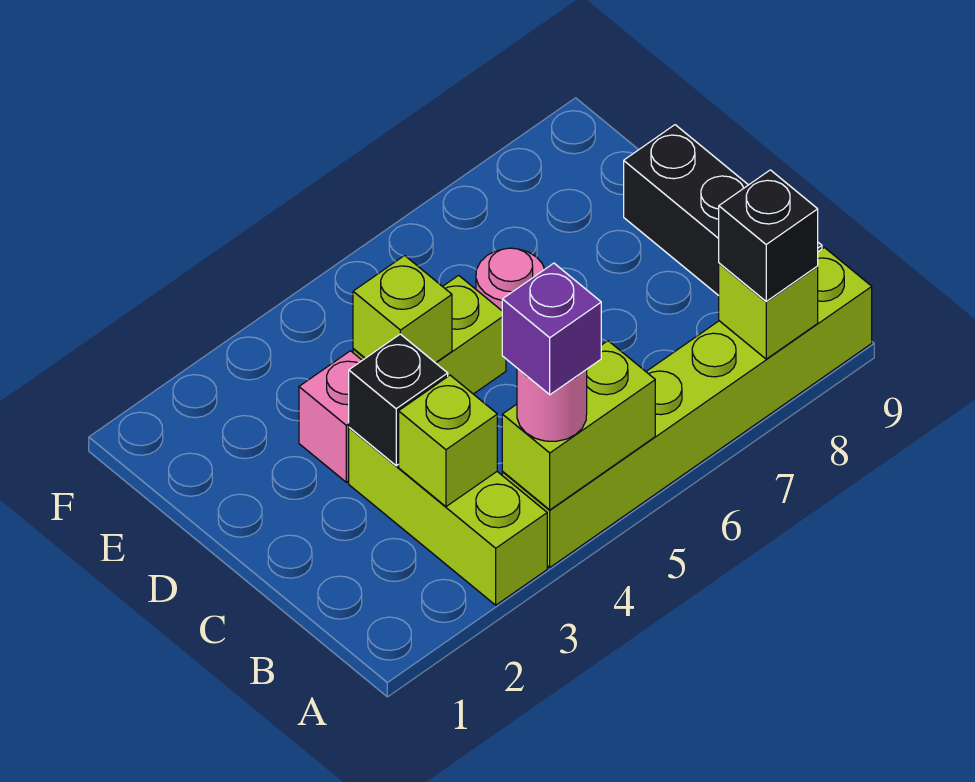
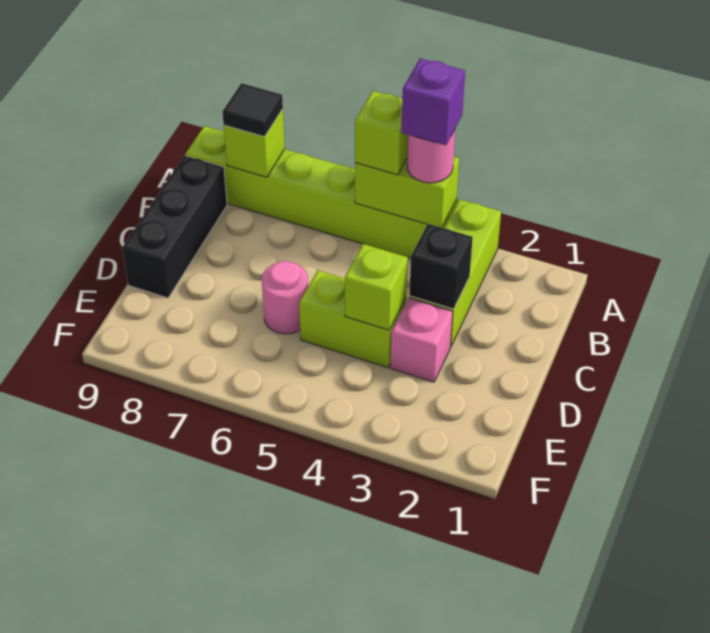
black brick A8 level 3 -> black tile A8 level 3
lime brick B3 level 2 -> lime brick A5 level 3

